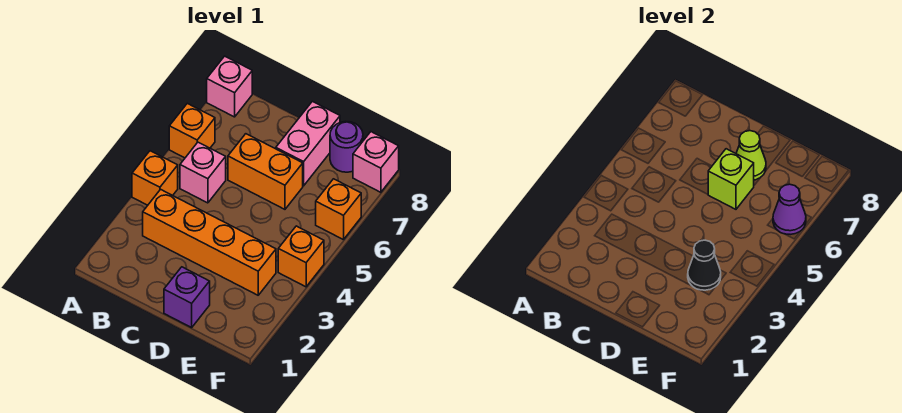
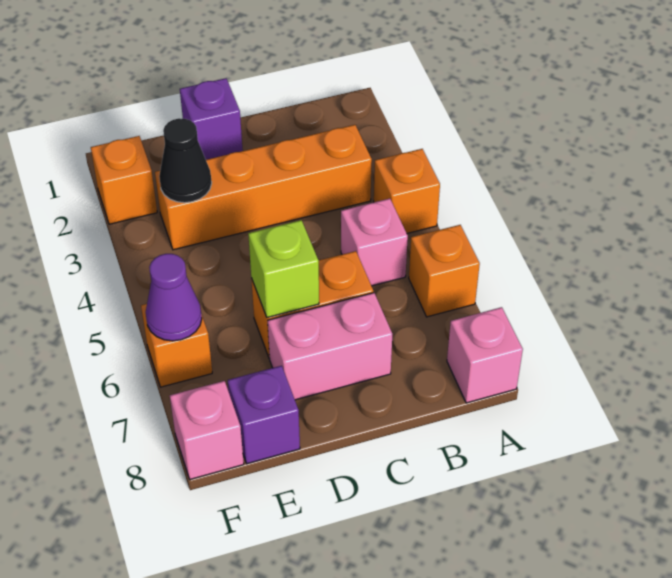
pink brick D7:D8 level 1 -> pink brick C7:D7 level 1
lime cone D7 level 2 -> none
purple round brick E8 level 1 -> purple brick E8 level 1
orange brick F4 level 1 -> orange brick F2 level 1

